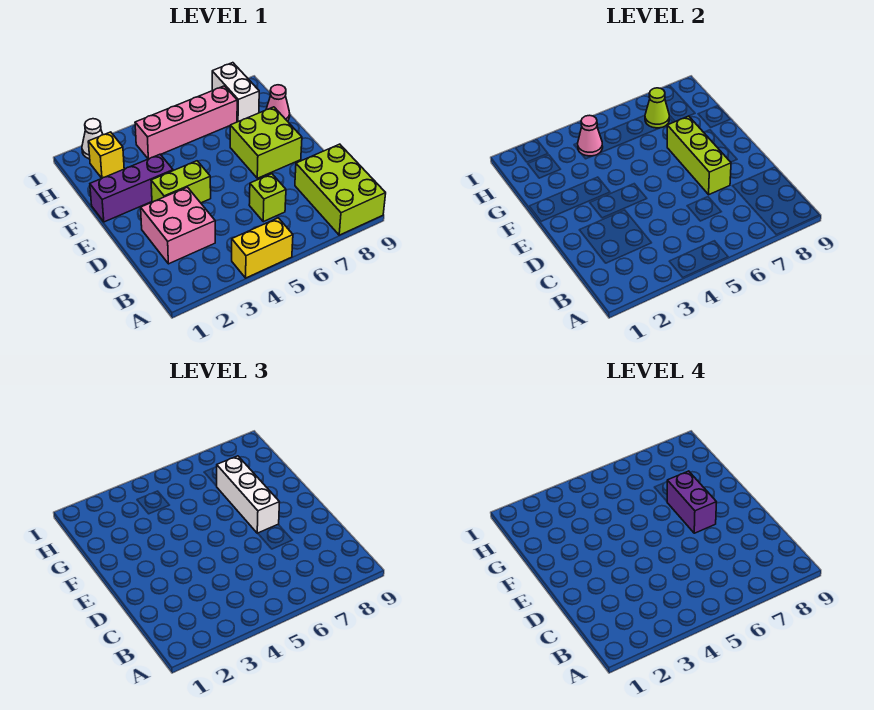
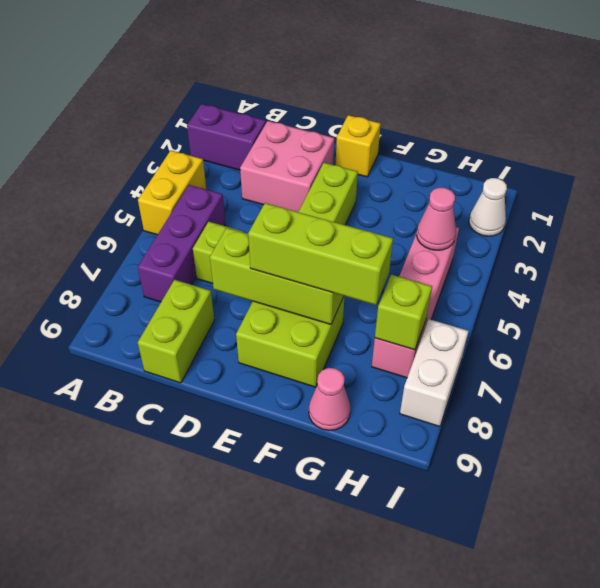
lime brick A8:C9 level 1 -> lime brick C8:C9 level 1
white brick E7:G7 level 3 -> lime brick E7:G7 level 3
purple brick E7:F7 level 4 -> purple brick A2:B2 level 1
purple brick F1:F3 level 1 -> purple brick B5:B7 level 1
yellow brick H2 level 1 -> yellow brick E1 level 1
lime cone H7 level 2 -> lime brick H7 level 2
white brick H8:I8 level 1 -> white brick I7:I8 level 1

